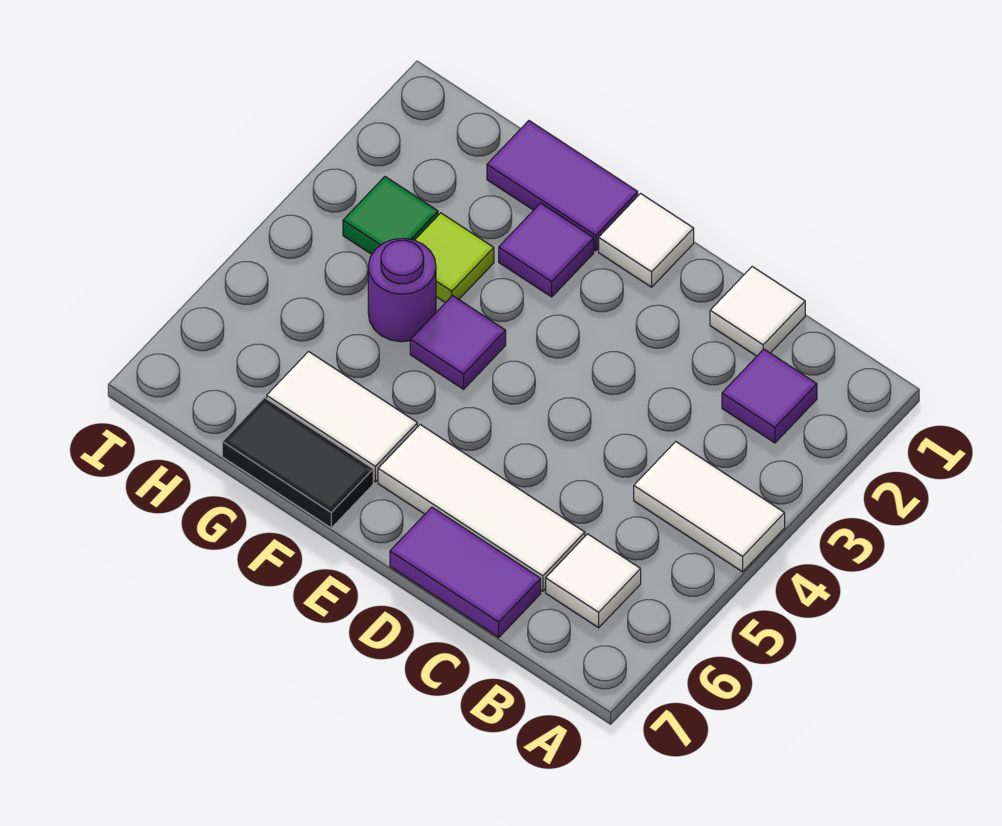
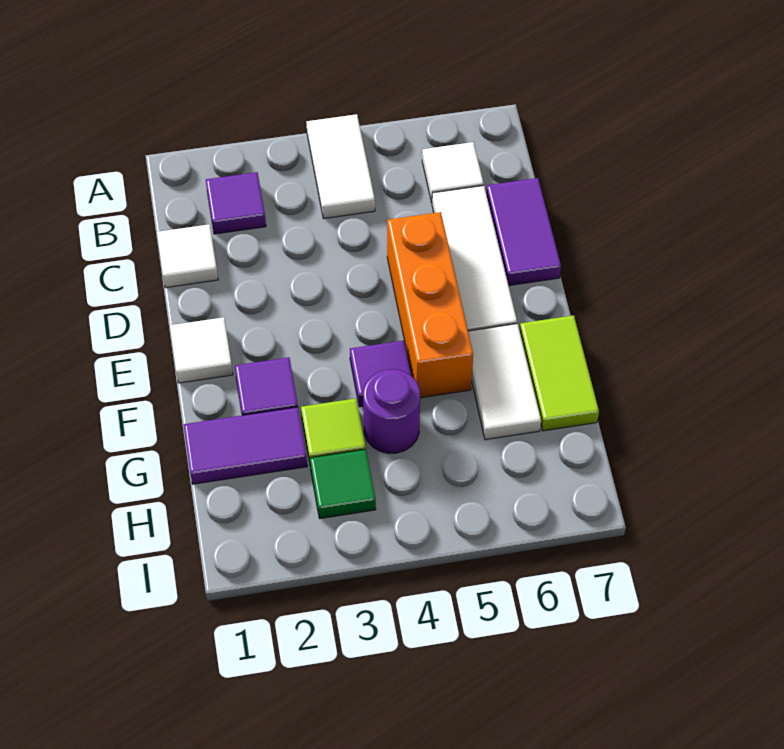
none -> orange brick D5:F5 level 1
purple tile F1:G1 level 1 -> purple tile G1:G2 level 1
black tile F7:G7 level 1 -> lime tile F7:G7 level 1

